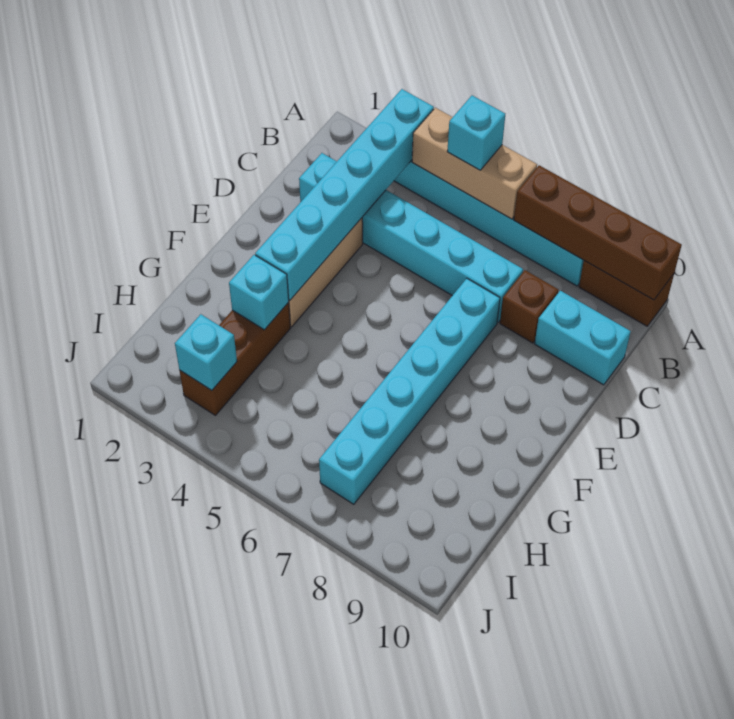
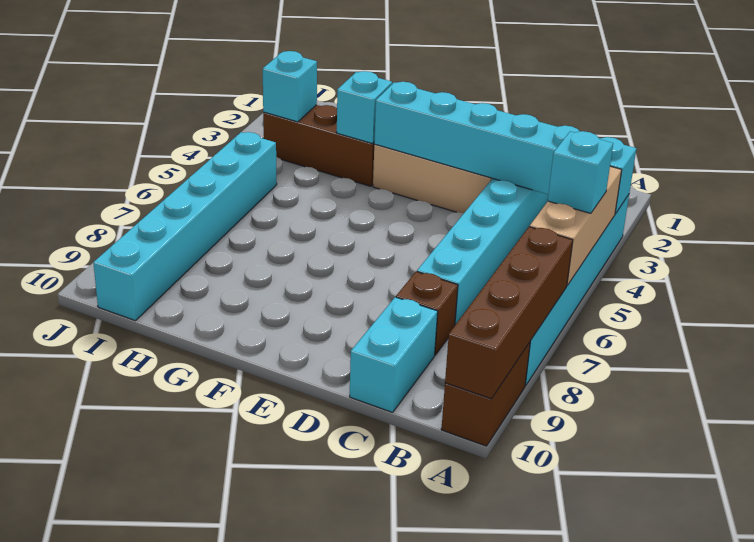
cyan brick D7:I7 level 1 -> cyan brick I5:I10 level 1

